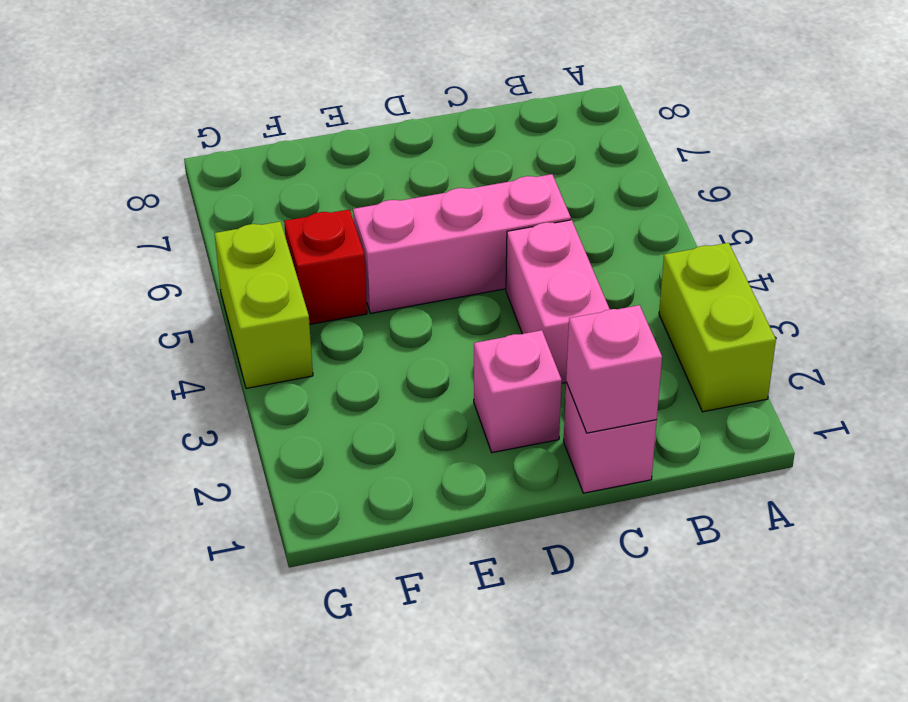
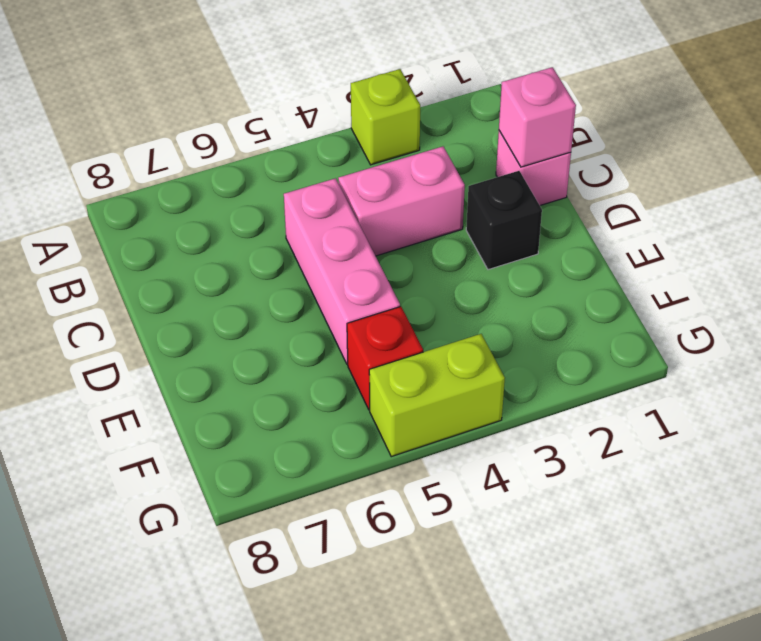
lime brick A2:A3 level 1 -> lime brick A3 level 1
pink brick D2 level 1 -> black brick D2 level 1

